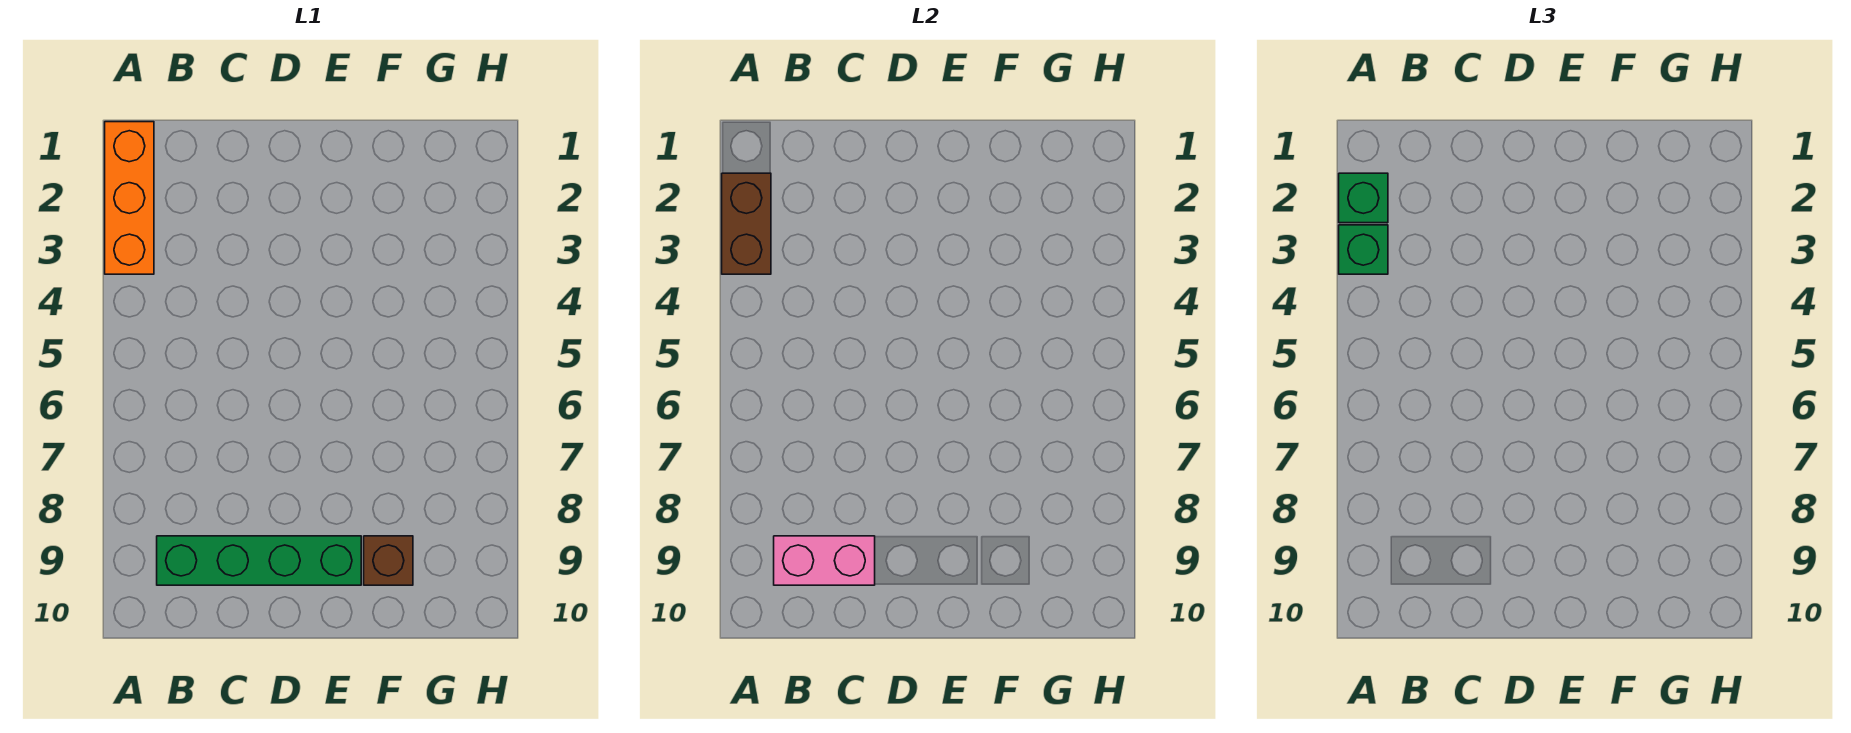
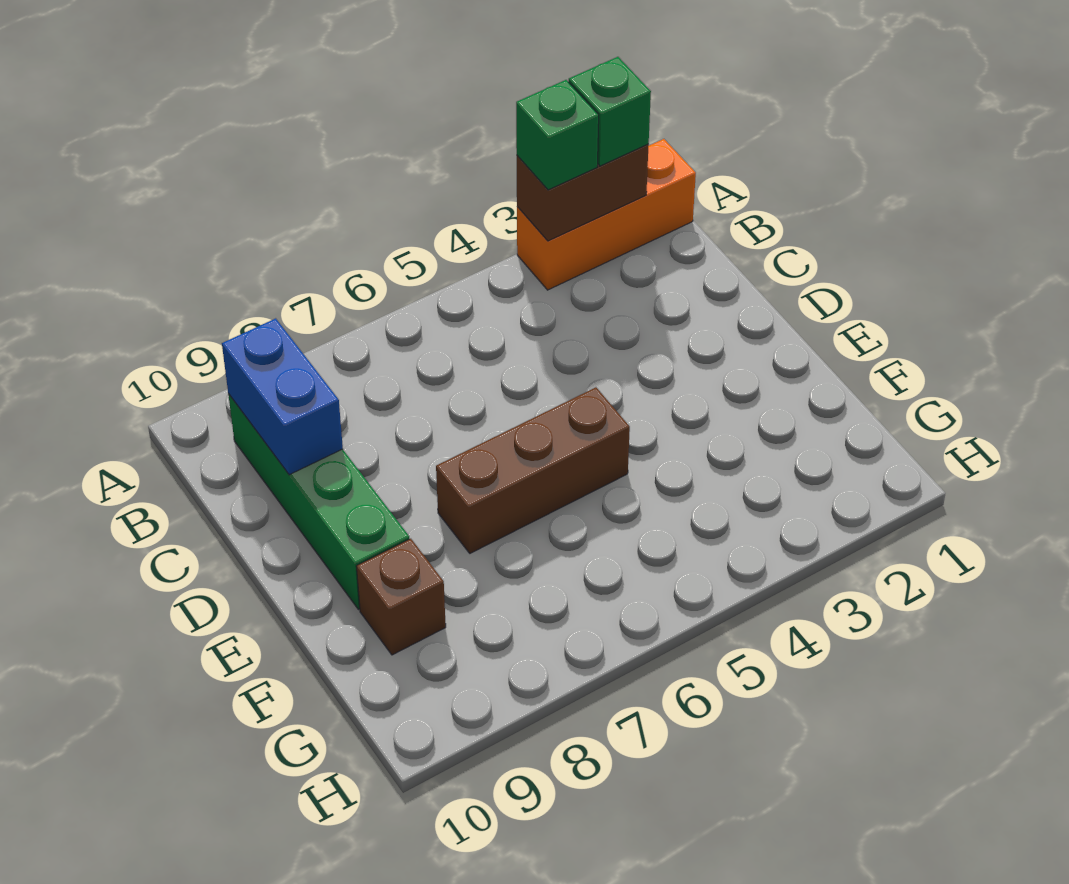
pink brick B9:C9 level 2 -> blue brick B9:C9 level 2
none -> brown brick E5:E7 level 1

